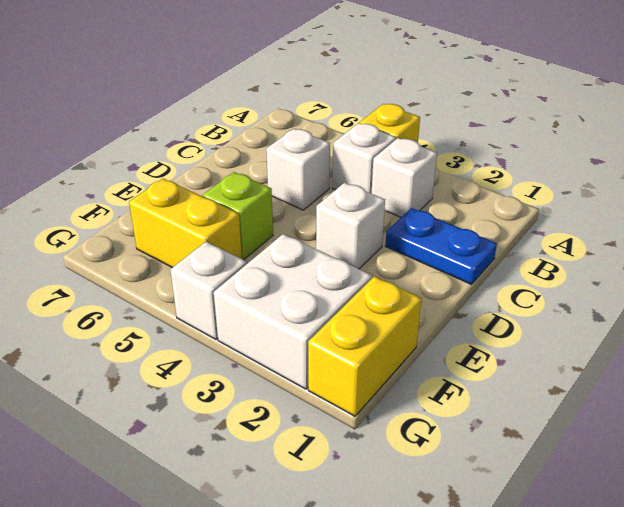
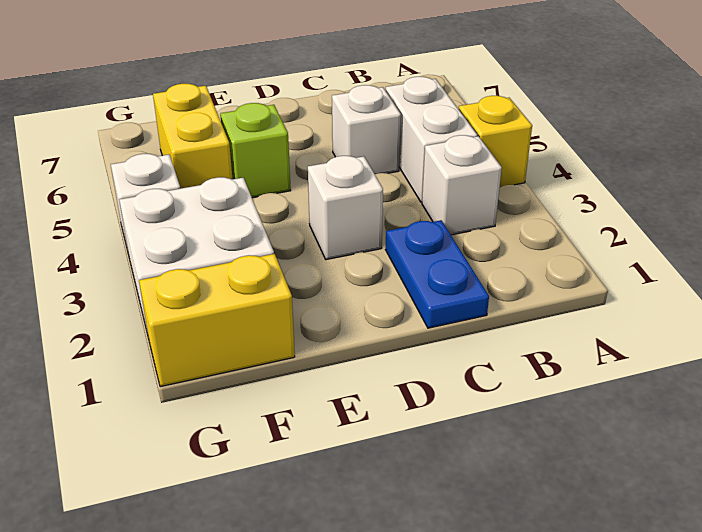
white brick B4 level 1 -> white brick B4:B5 level 1

